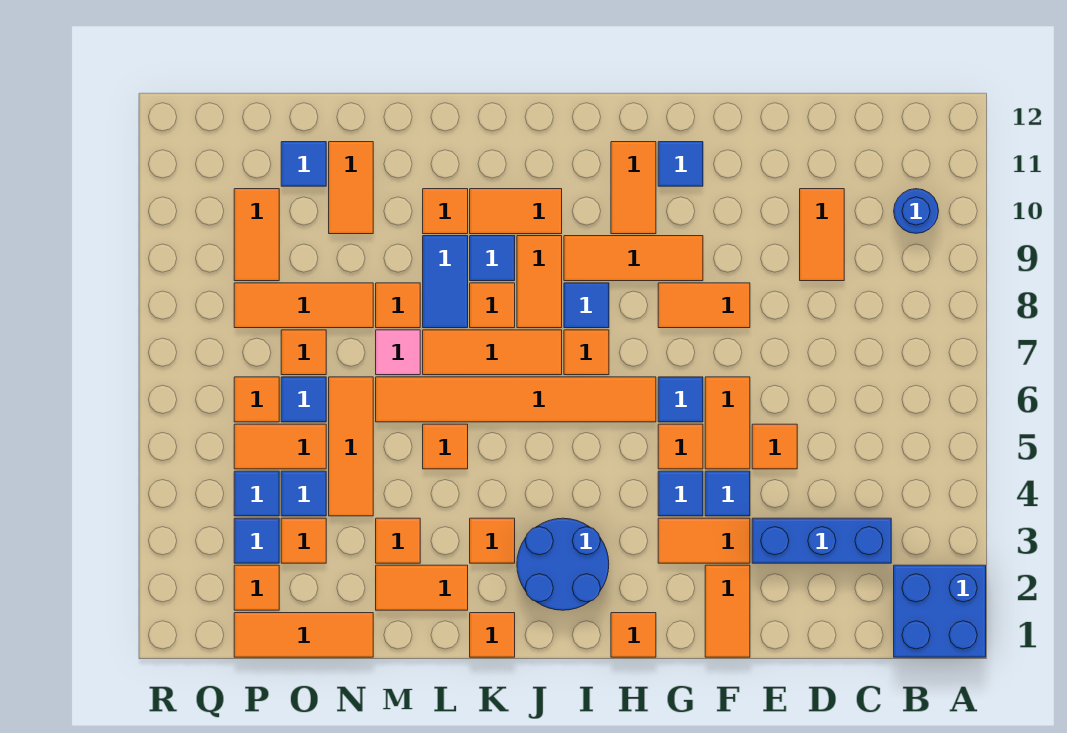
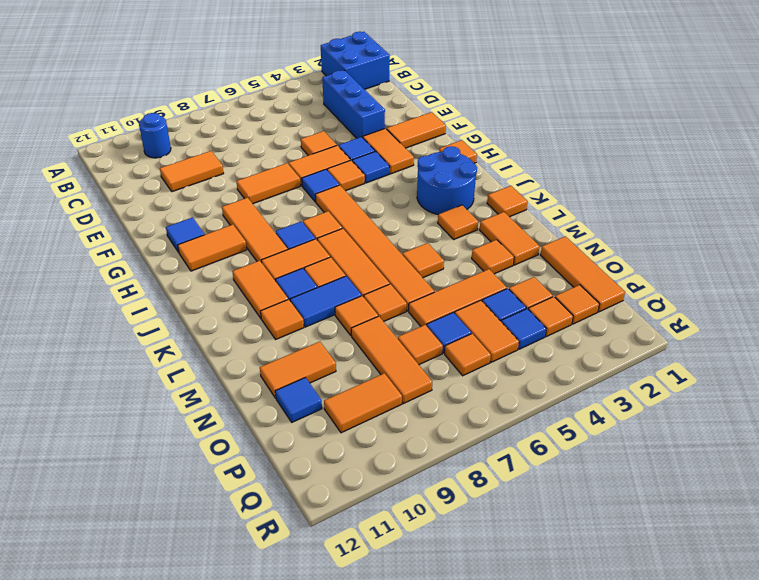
orange tile F8:G8 level 1 -> orange tile F7:F8 level 1
pink tile M7 level 1 -> orange tile M7 level 1
blue tile P3 level 1 -> orange tile P3 level 1

